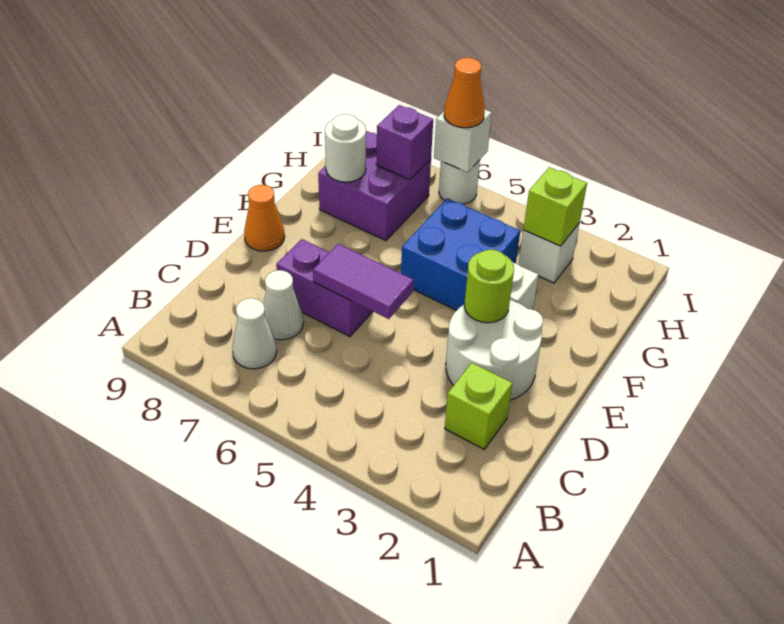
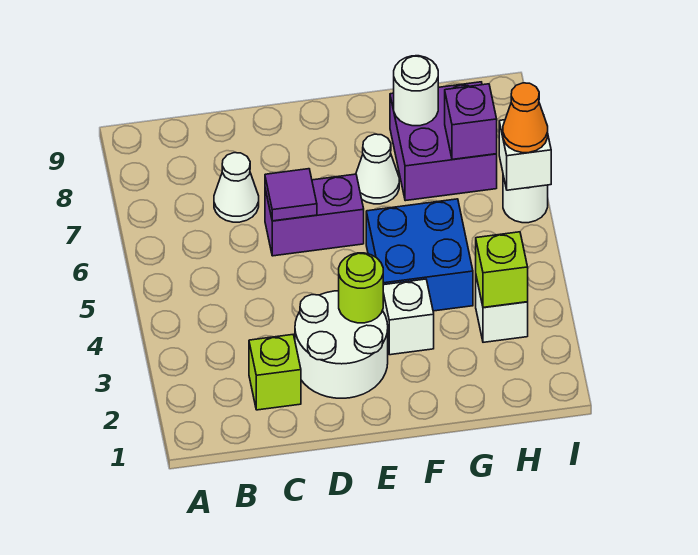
white cone B7 level 1 -> white cone F7 level 1
purple tile D5:D6 level 2 -> purple tile D6 level 2
purple brick D6:D7 level 1 -> purple brick D6:E6 level 1
orange cone E9 level 1 -> none

